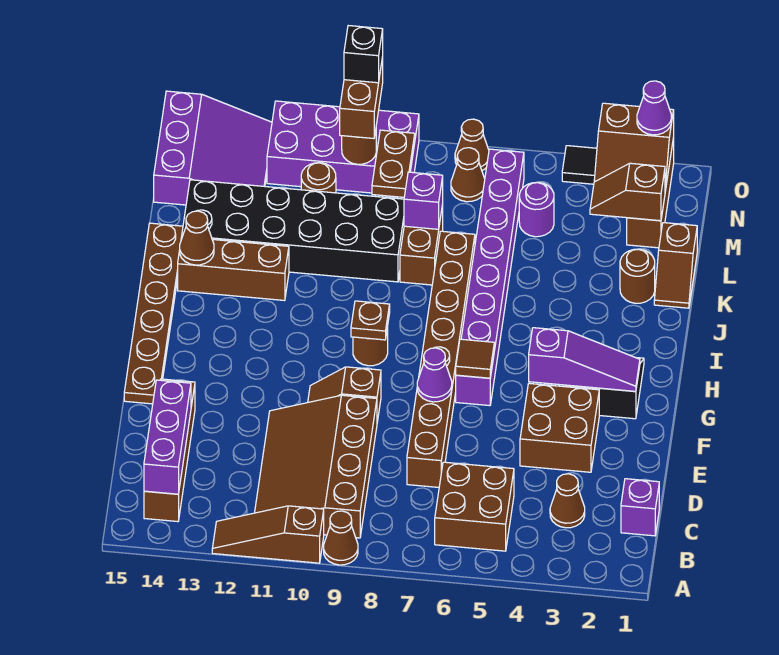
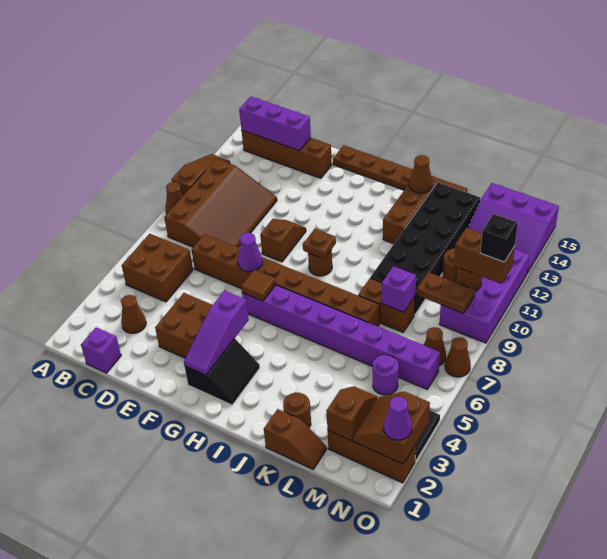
brown slope B9:E11 level 1 top 9 -> brown slope B8:D11 level 1 top B
brown slope K1:L1 level 1 top L -> brown slope K1:L1 level 1 top K

